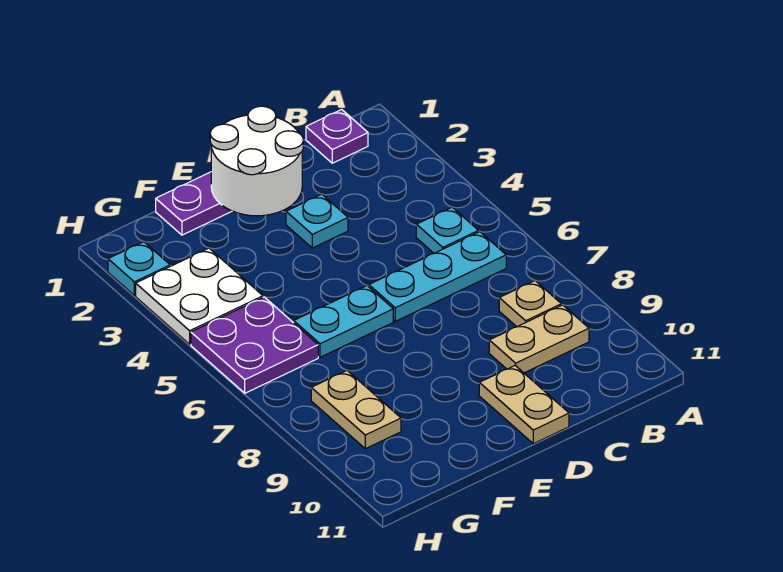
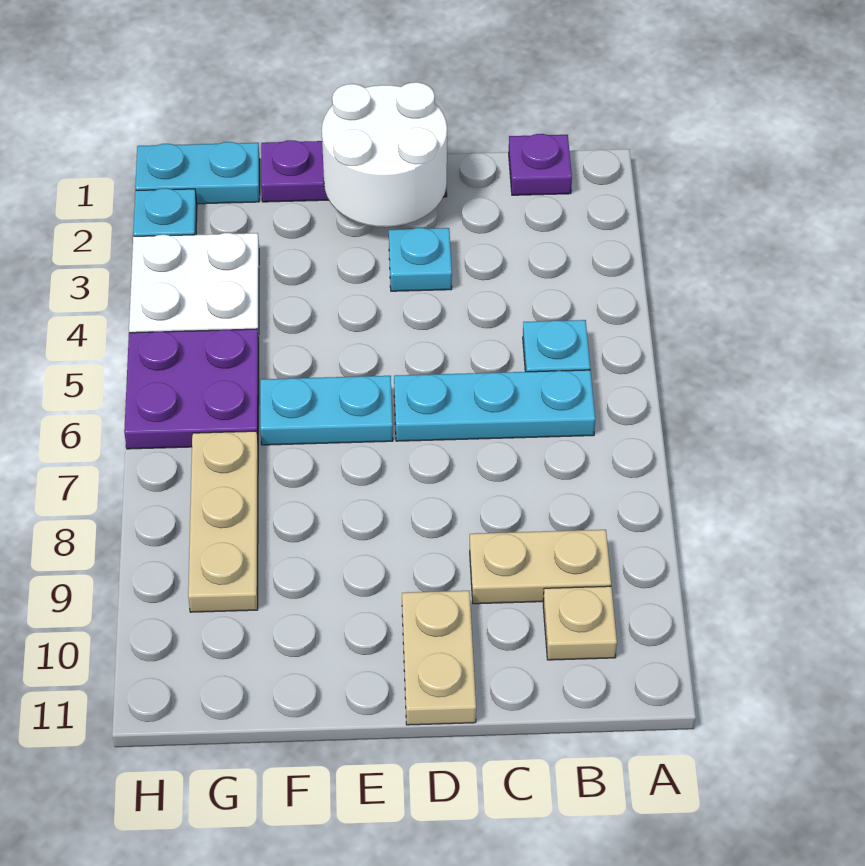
tan plate B8 level 1 -> tan plate B10 level 1
none -> cyan plate G1:H1 level 1
tan plate G8:G9 level 1 -> tan plate G7:G9 level 1

